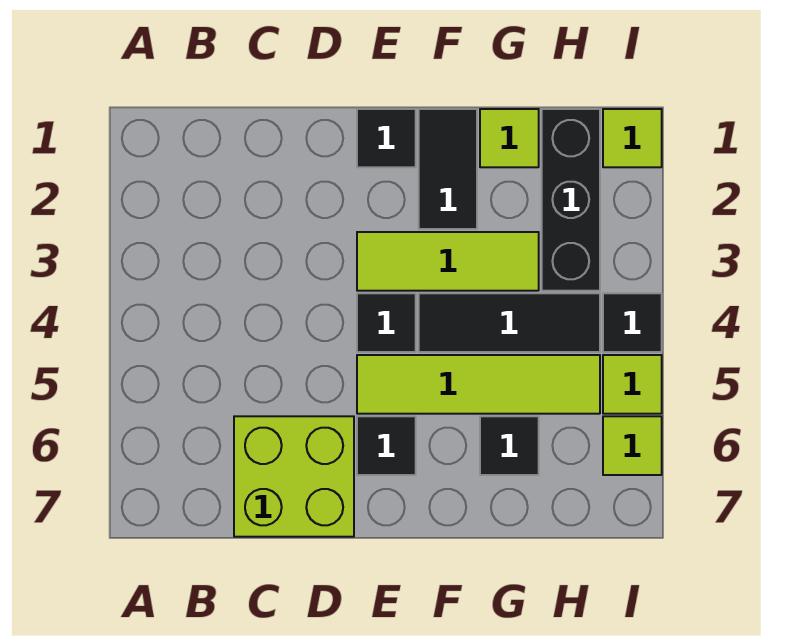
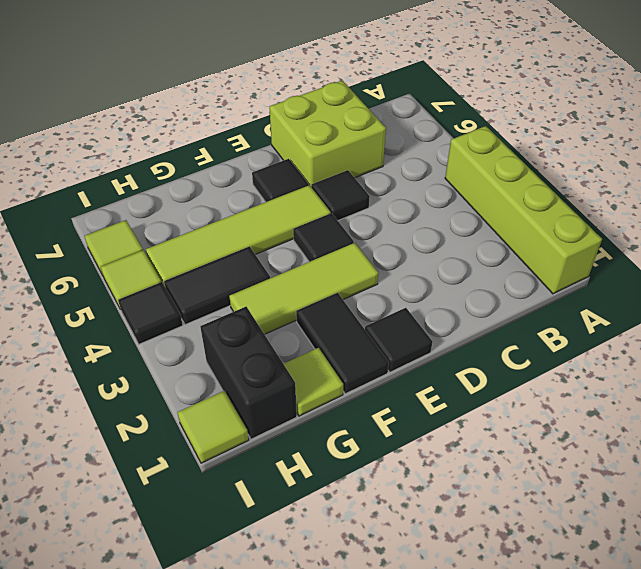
none -> lime brick A1:A4 level 1
black tile F4:H4 level 1 -> black tile G4:H4 level 1
black tile G6 level 1 -> black tile D5 level 1
black brick H1:H3 level 1 -> black brick H1:H2 level 1

